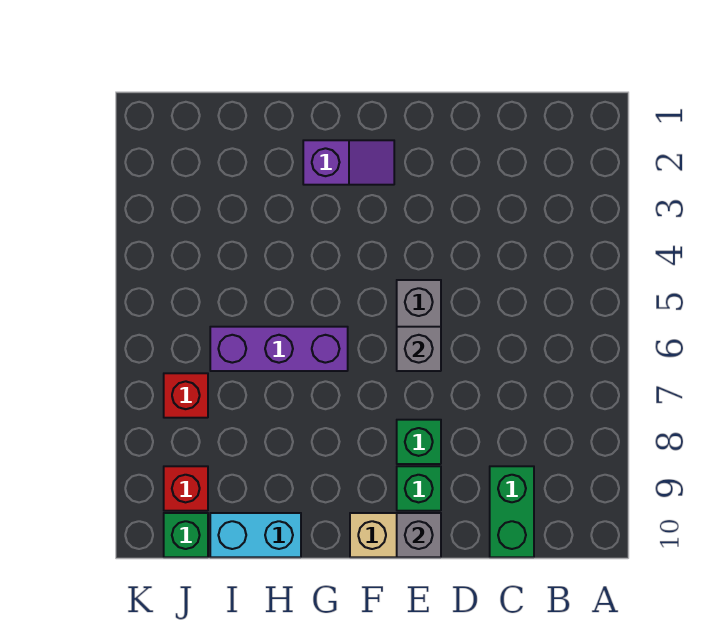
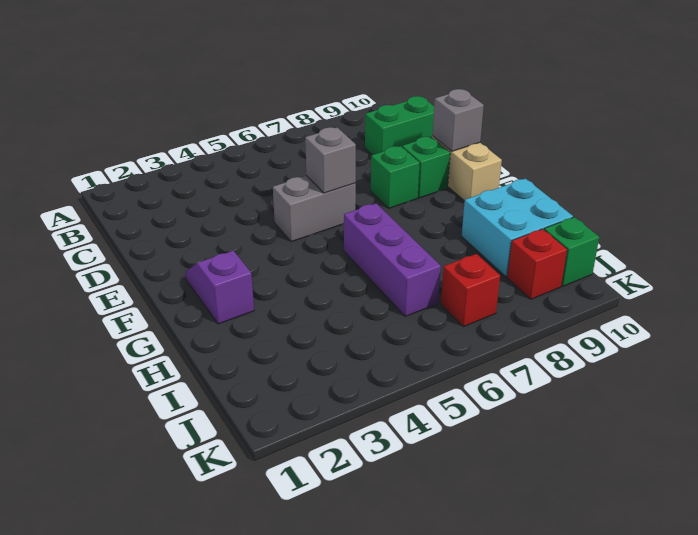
cyan brick H10:I10 level 1 -> cyan brick H9:I10 level 1

